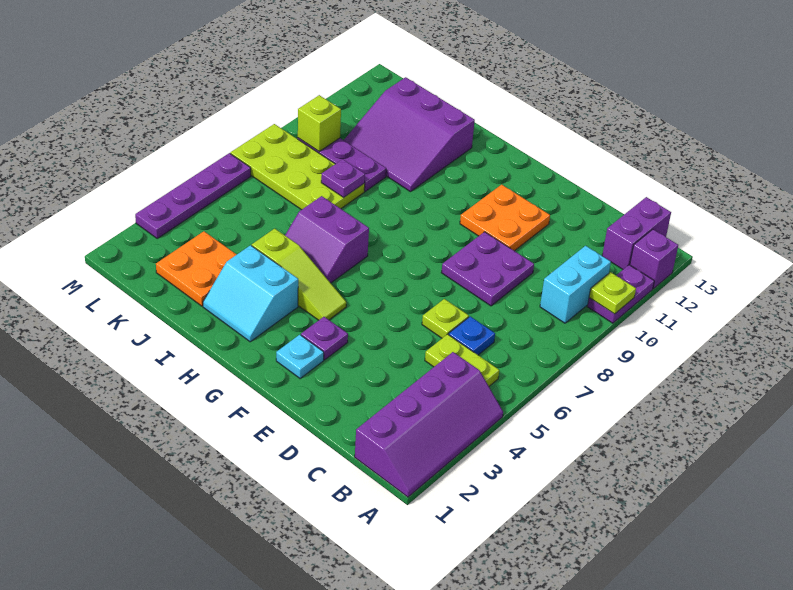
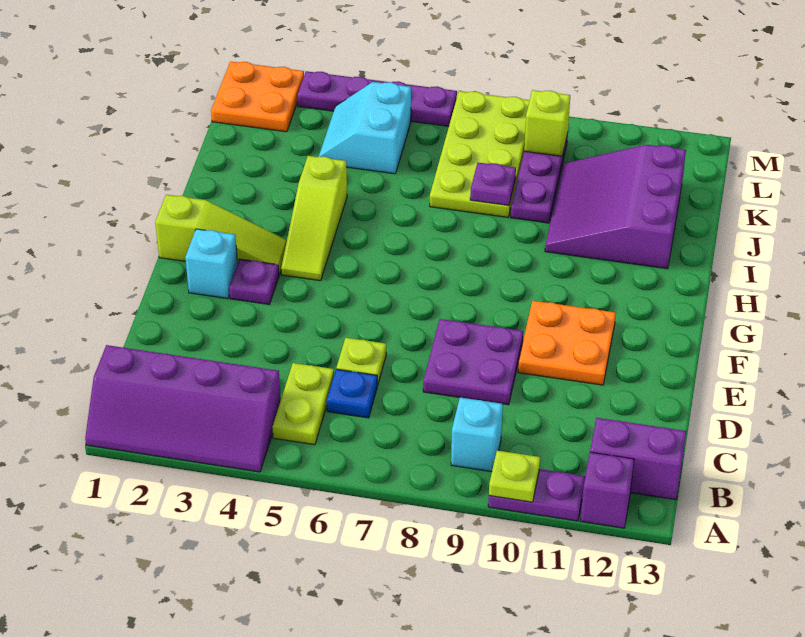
cyan brick B9:B10 level 1 -> cyan brick B9 level 1
cyan plate F2 level 1 -> cyan brick F2 level 1
none -> lime slope G1:G3 level 1 top 1
cyan slope H2:I3 level 1 top 3 -> cyan slope K4:L5 level 1 top 5
purple slope H5:I6 level 1 top 6 -> none
orange plate J2:K3 level 1 -> orange plate L1:M2 level 1

